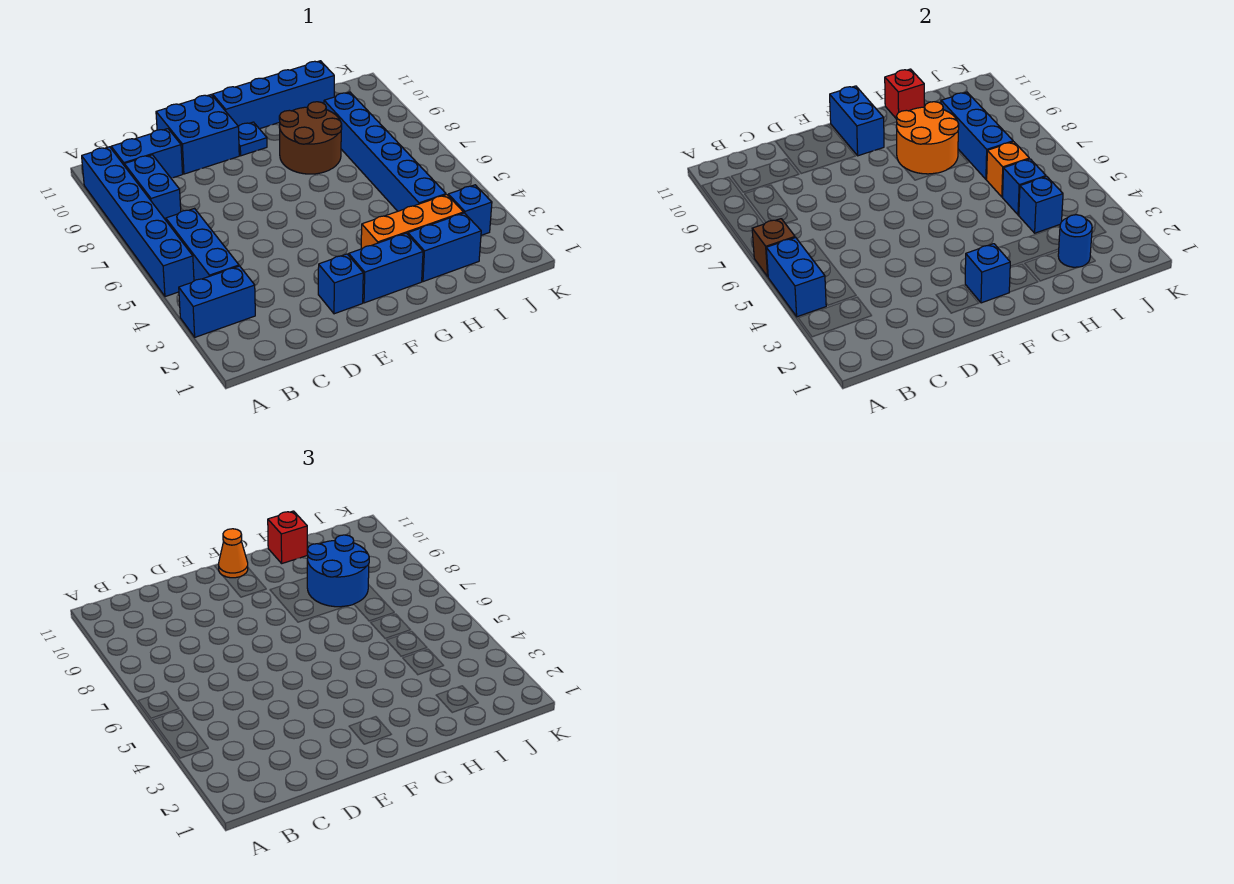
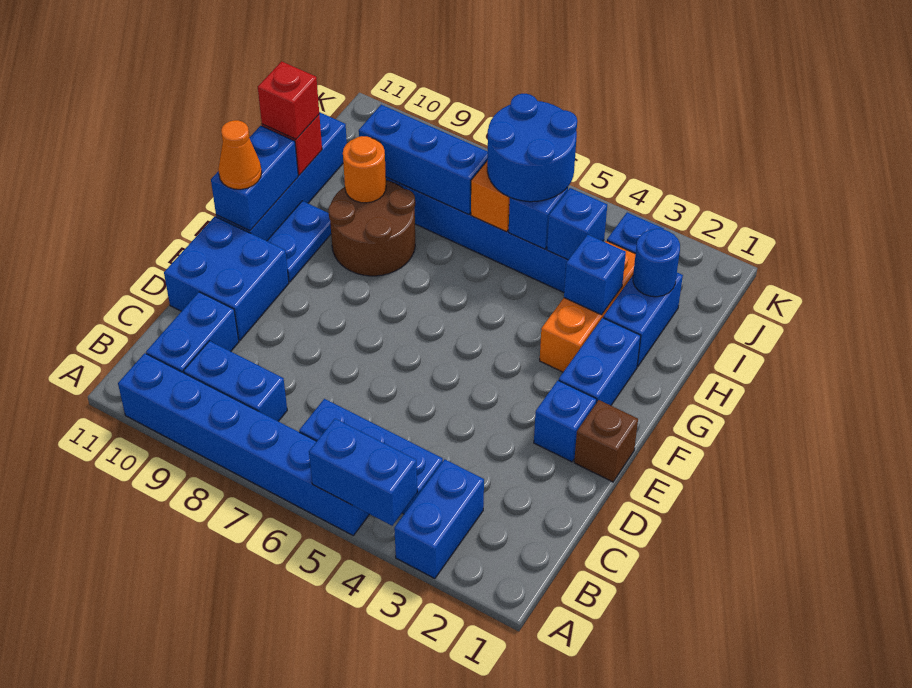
brown brick A6 level 2 -> brown brick E1 level 1
blue brick F2 level 2 -> blue brick H3 level 2
blue plate F10 level 1 -> blue plate F10:G10 level 1
blue brick F10:F11 level 2 -> blue brick F11:G11 level 2
orange round brick G8:H9 level 2 -> orange round brick H9 level 2
blue round brick H8:I9 level 3 -> blue round brick I5:J6 level 3

